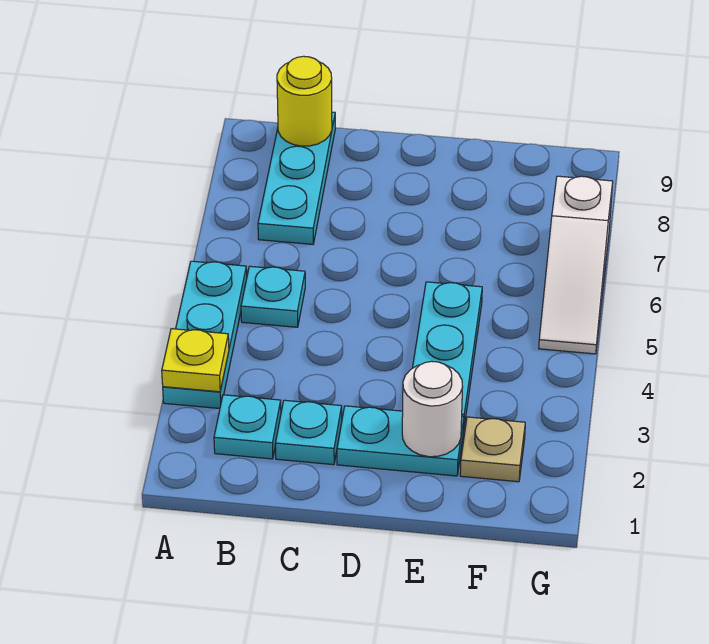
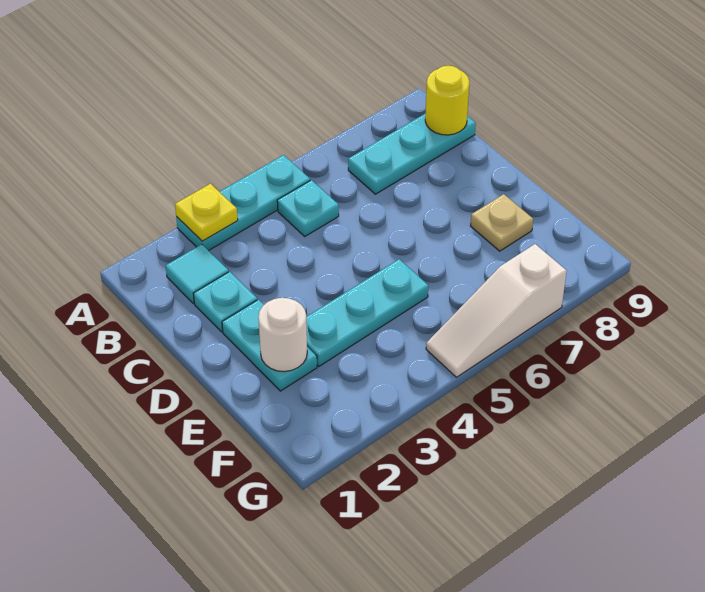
cyan plate B2 level 1 -> cyan tile B2 level 1
tan plate F2 level 1 -> tan plate E8 level 1

